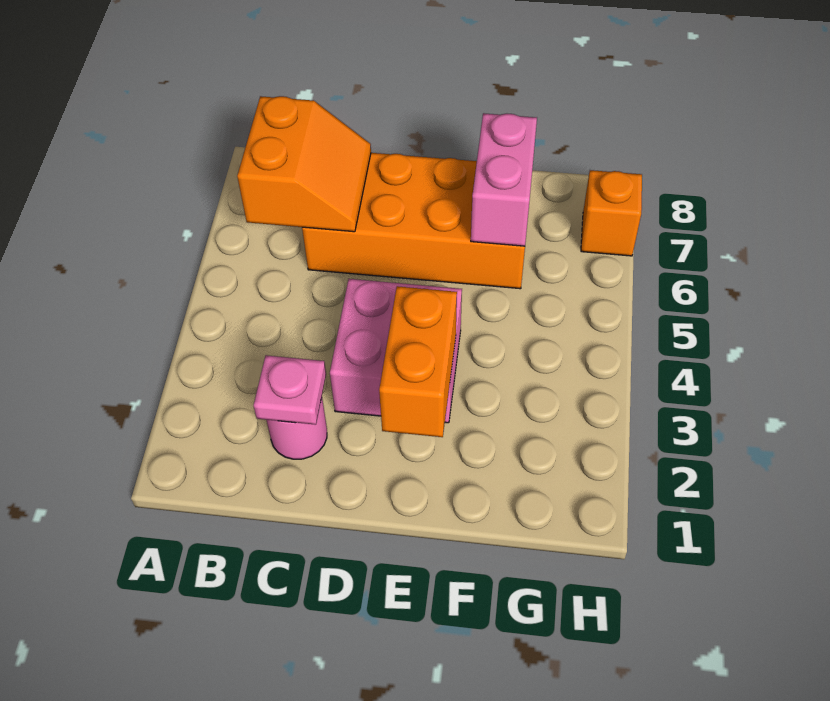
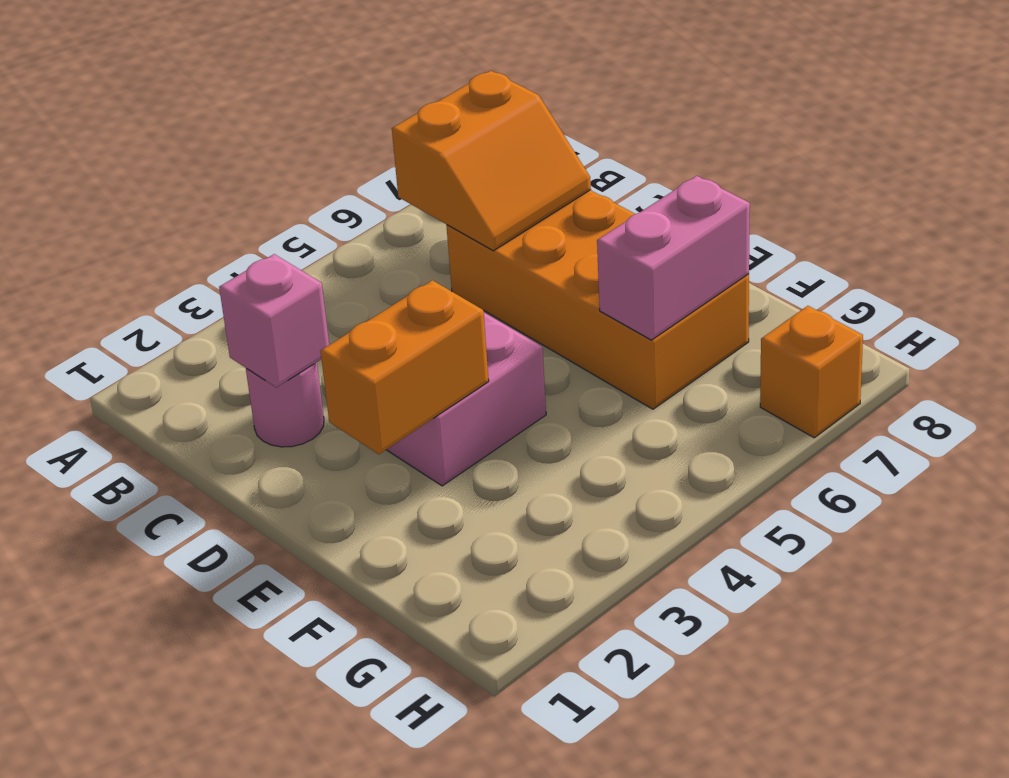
pink plate C2 level 2 -> pink brick C2 level 2

